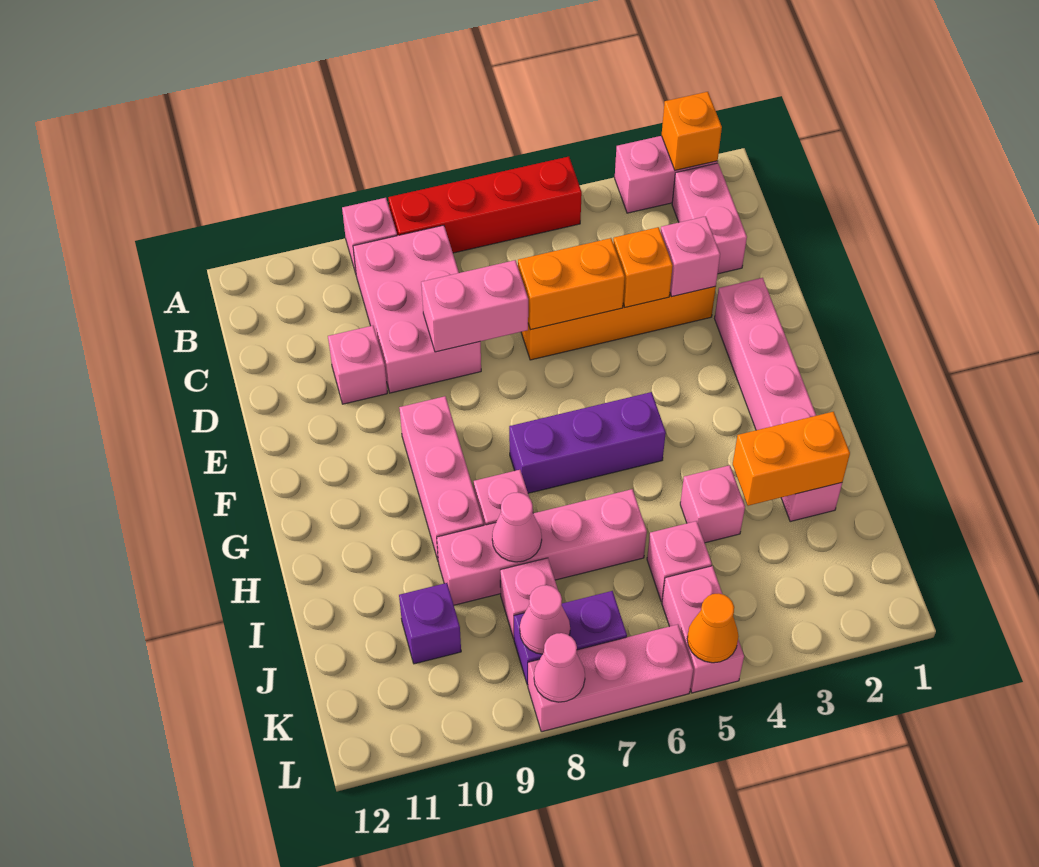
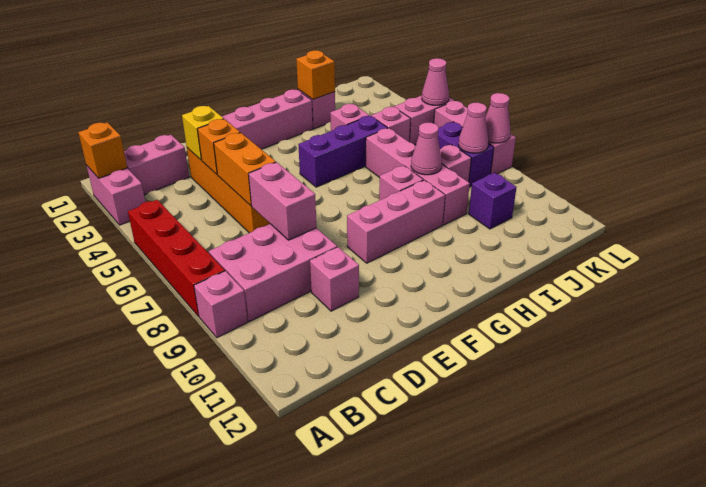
pink brick D3 level 2 -> yellow brick D3 level 2
purple brick G5:G7 level 1 -> purple brick G5:I5 level 1
orange brick I2:I3 level 2 -> orange brick I2 level 2
orange cone L5 level 2 -> pink cone L5 level 2

